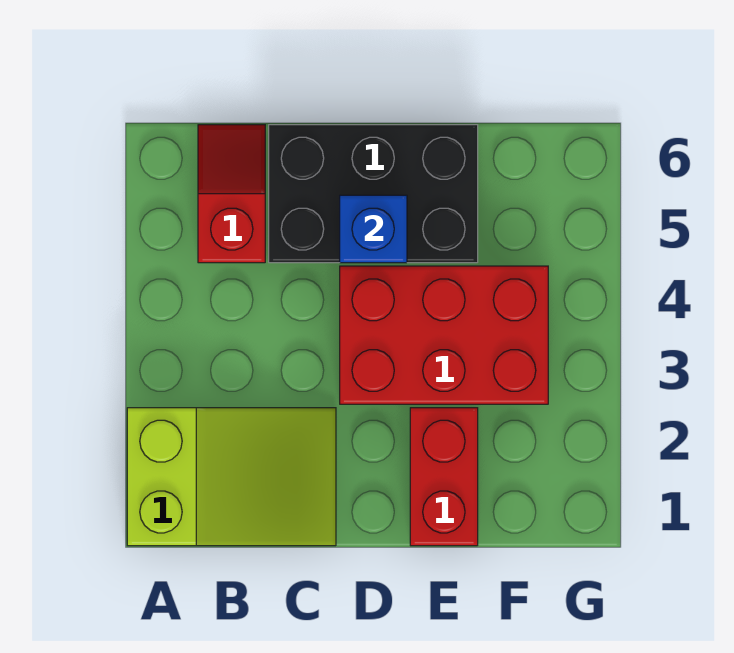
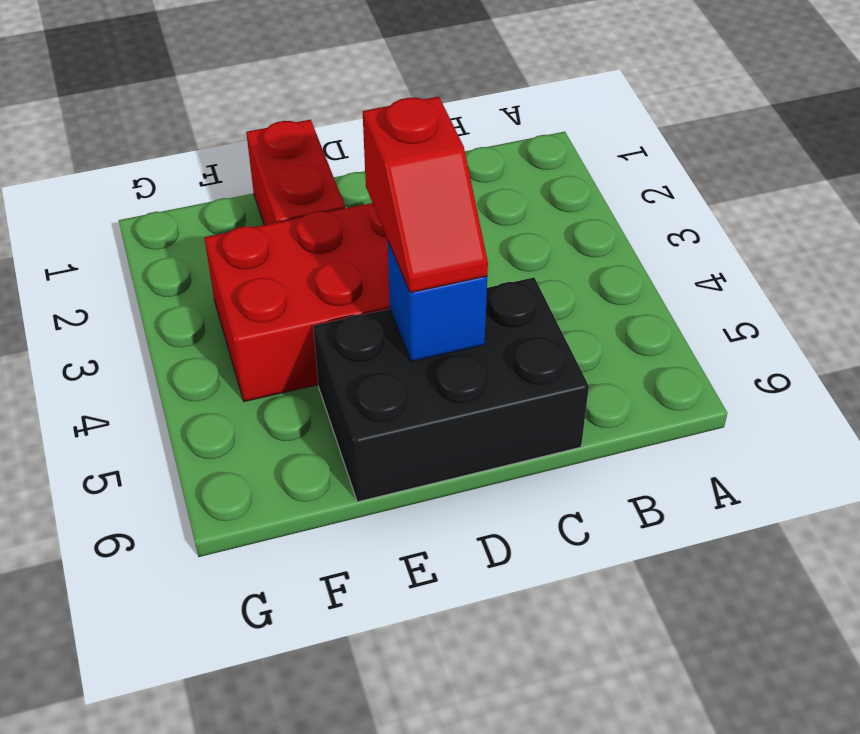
lime slope A1:C2 level 1 top A -> none
red slope B5:B6 level 1 top 5 -> red slope D4:D5 level 3 top 4

